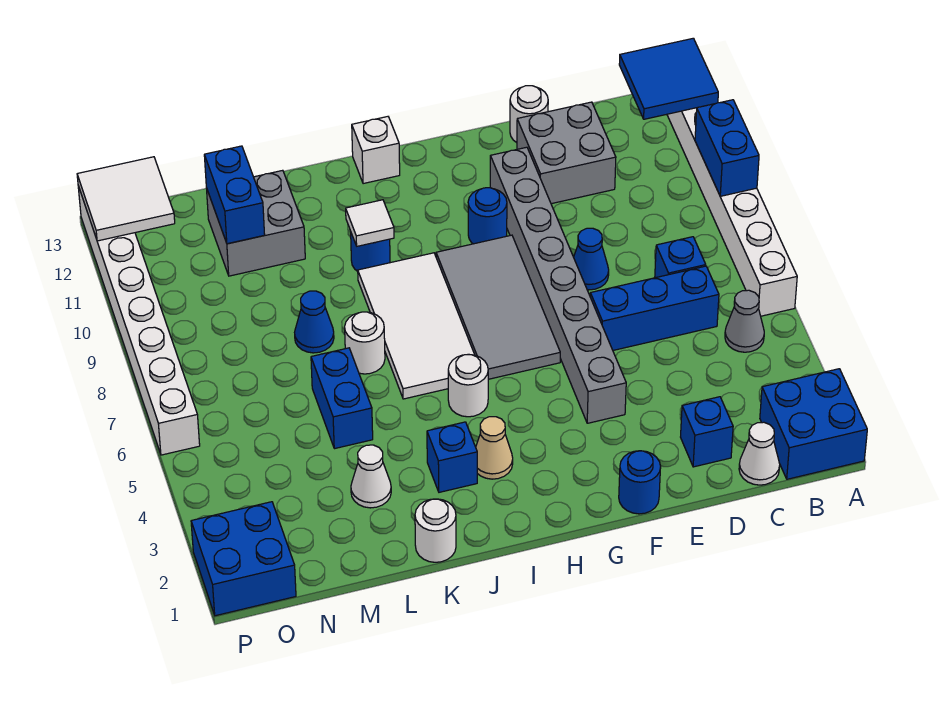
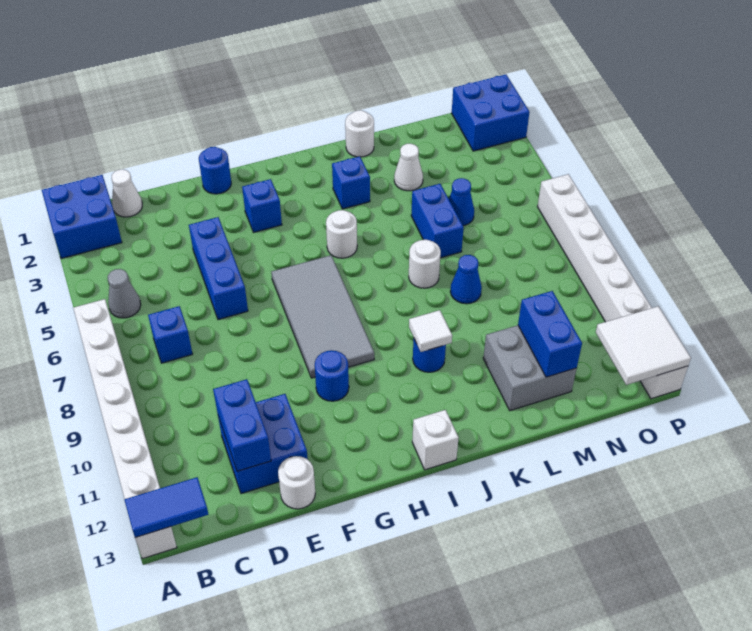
blue brick A9:A10 level 2 -> blue brick D11:D12 level 2
blue tile A12:B13 level 2 -> blue tile A13:B13 level 2
blue brick C6:E6 level 1 -> blue brick E4:E6 level 1
blue brick D2 level 1 -> blue brick G3 level 1
grey brick D11:E12 level 1 -> blue brick D11:E12 level 1
blue cone E8 level 1 -> blue cone M5 level 1
grey brick F4:F11 level 1 -> none
tan cone I3 level 1 -> none
white tile I6:J9 level 1 -> none

